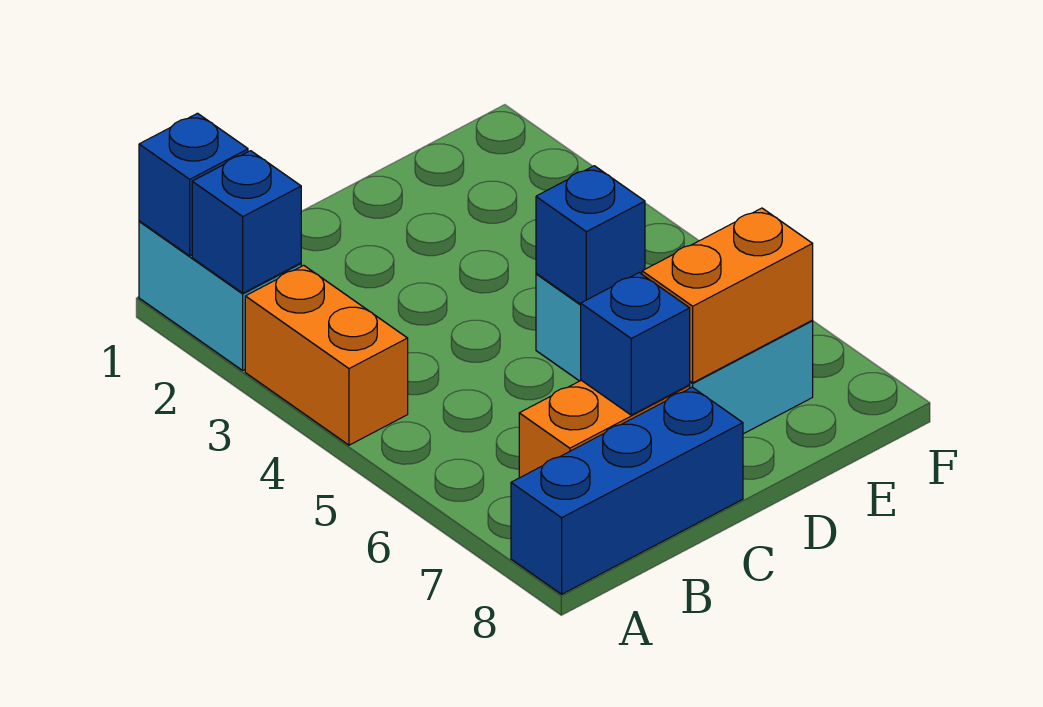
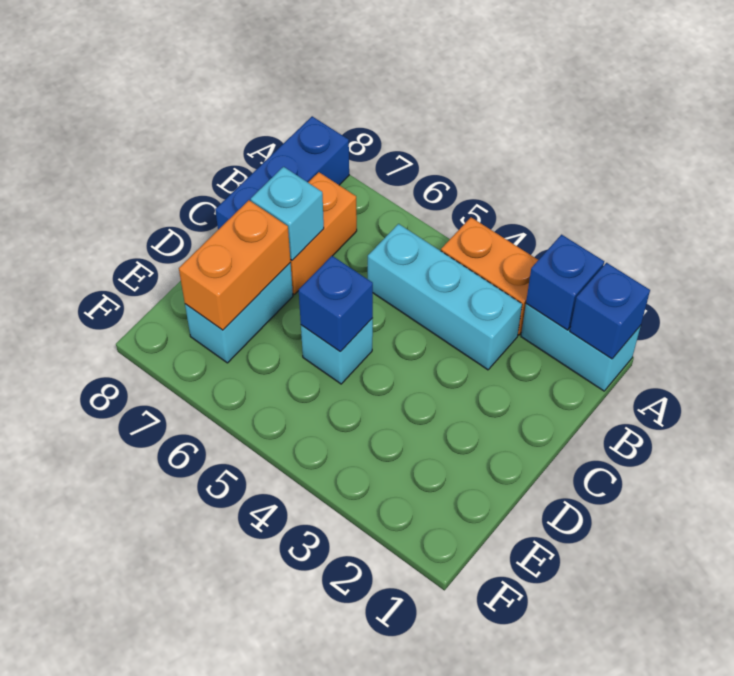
none -> cyan brick B3:B5 level 1
blue brick C7 level 2 -> cyan brick C7 level 2

